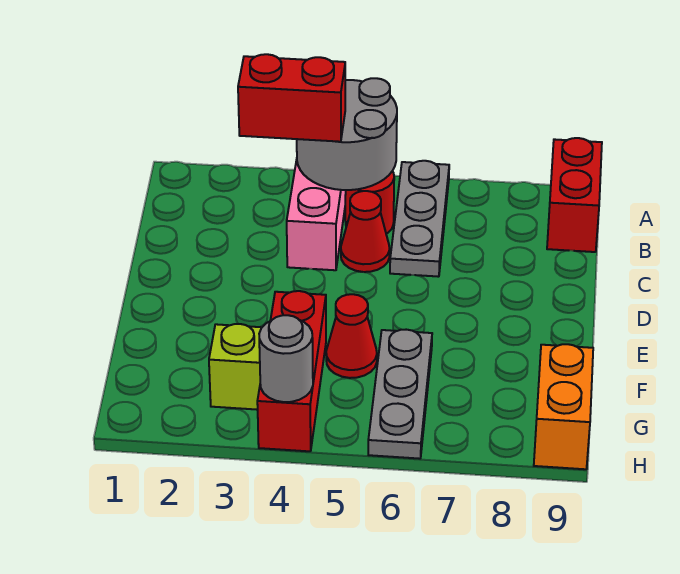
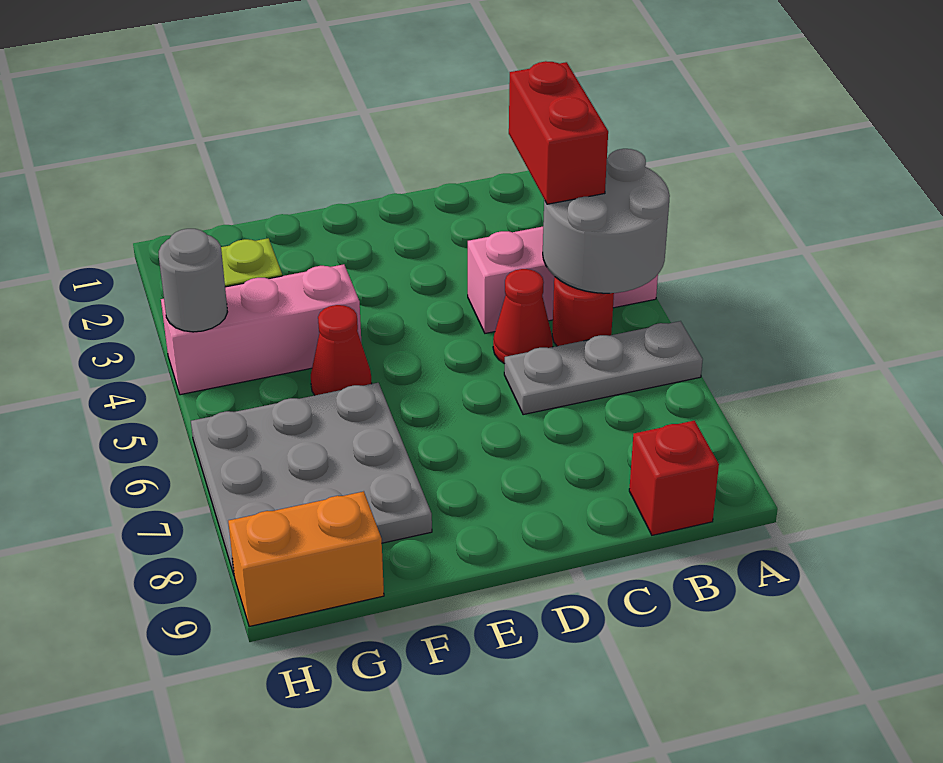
red brick A9:B9 level 1 -> red brick B9 level 1
red brick F4:H4 level 1 -> pink brick F4:H4 level 1
grey plate F6:H6 level 1 -> grey plate F6:H8 level 1

